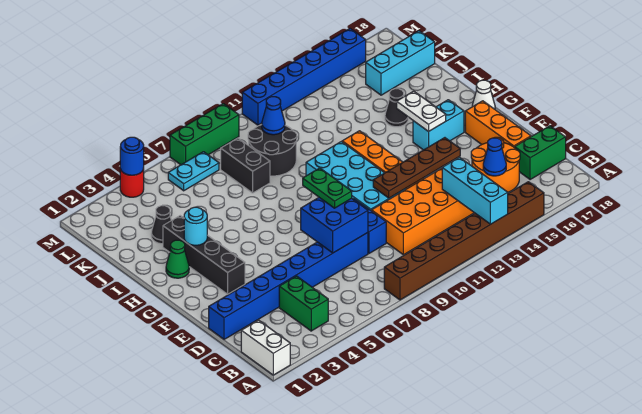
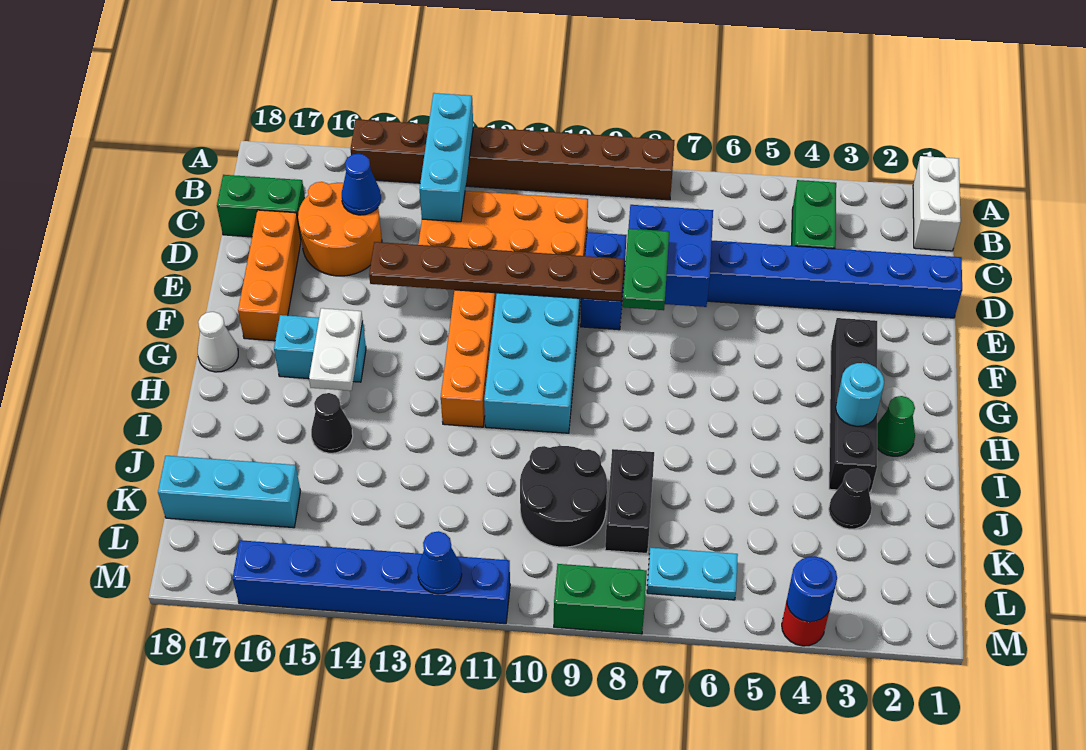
brown plate E11:E14 level 2 -> brown plate E9:E14 level 2
blue cone K10 level 2 -> blue cone M12 level 2
green brick M7:M9 level 1 -> green brick M8:M9 level 1

